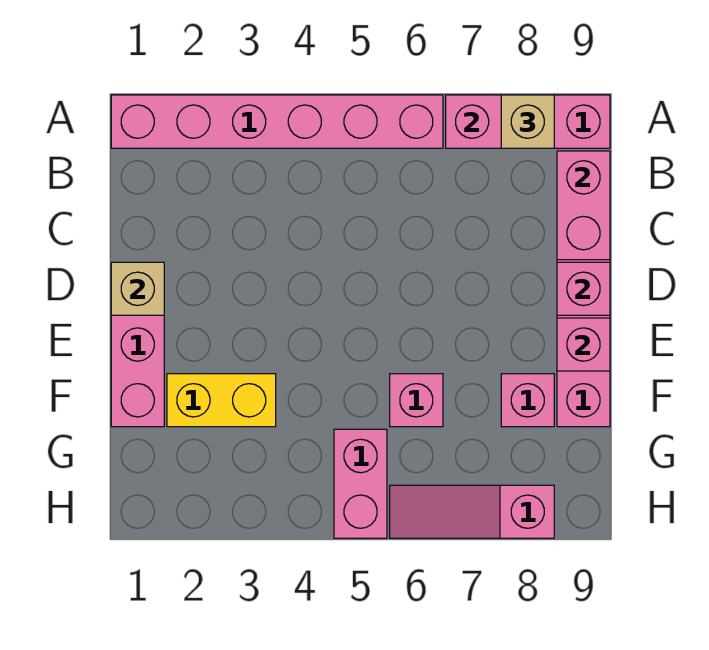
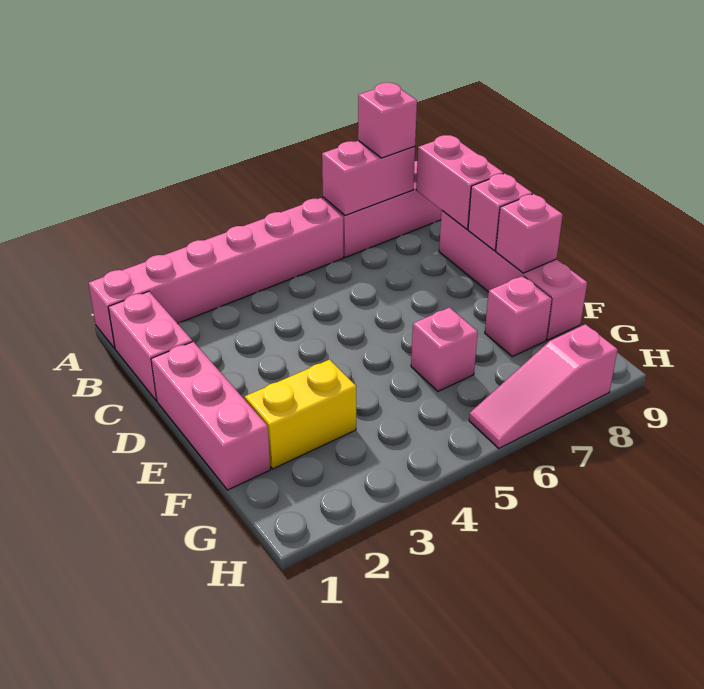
tan brick A8 level 3 -> pink brick A8 level 3
tan brick D1 level 2 -> none
pink brick G5:H5 level 1 -> pink brick B1:C1 level 1

